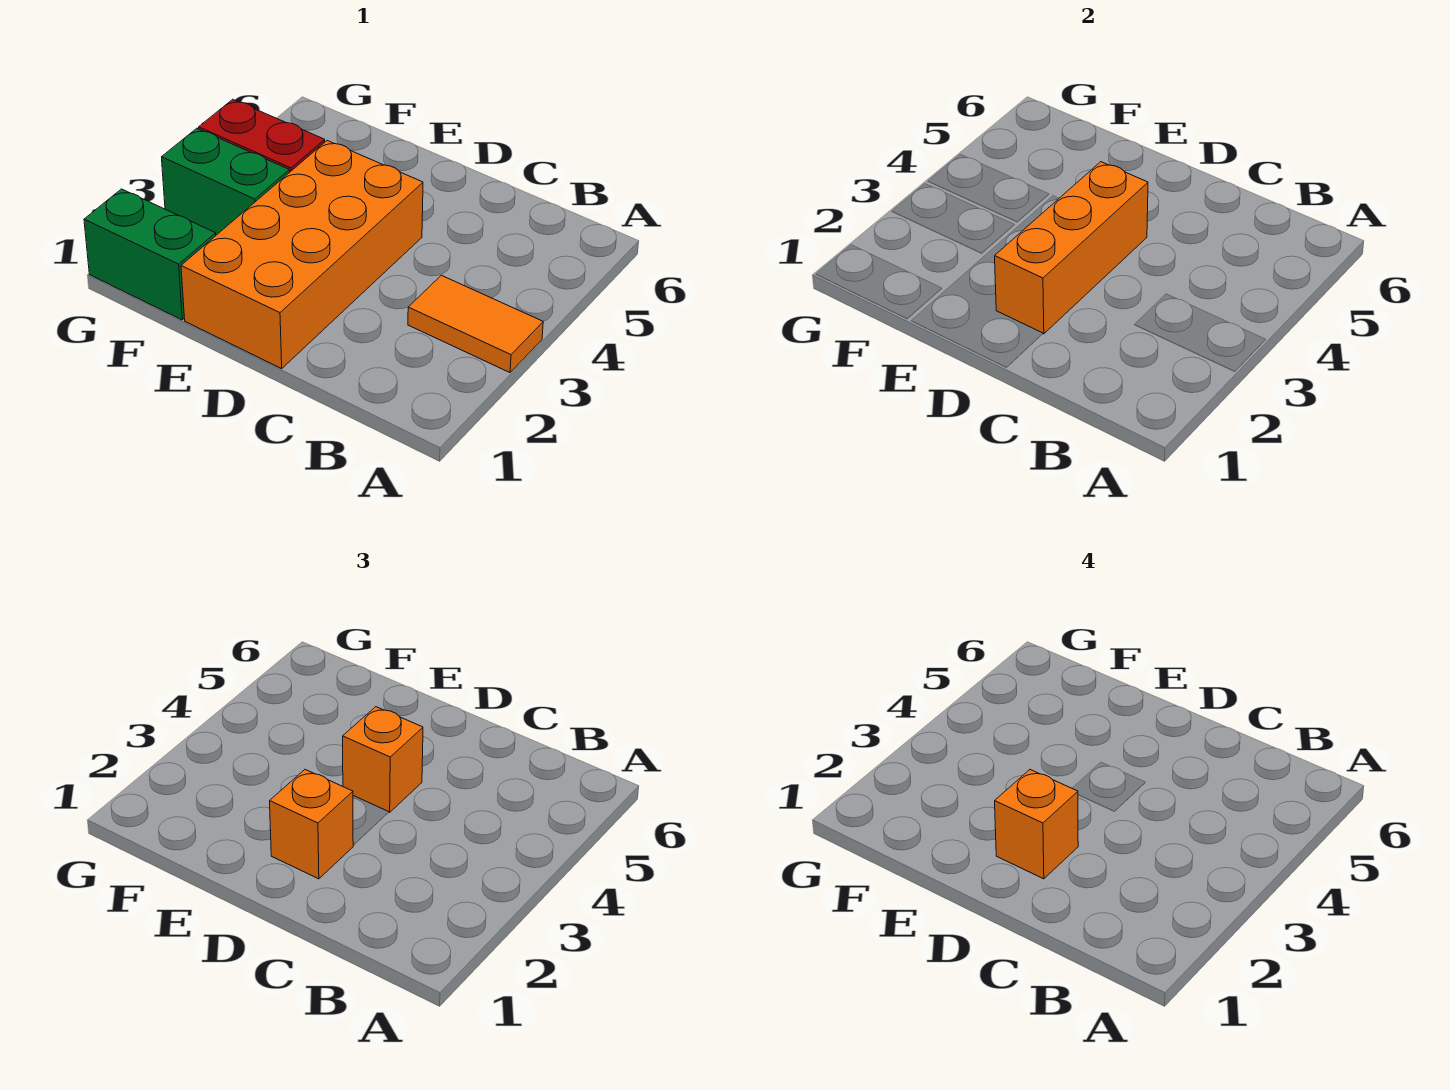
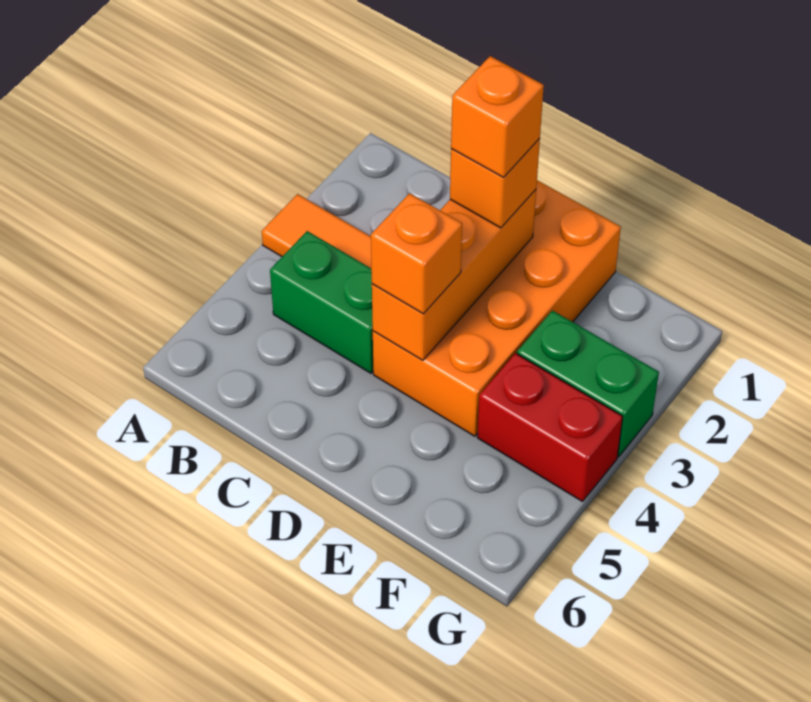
green brick F1:G1 level 1 -> green brick B4:C4 level 1

